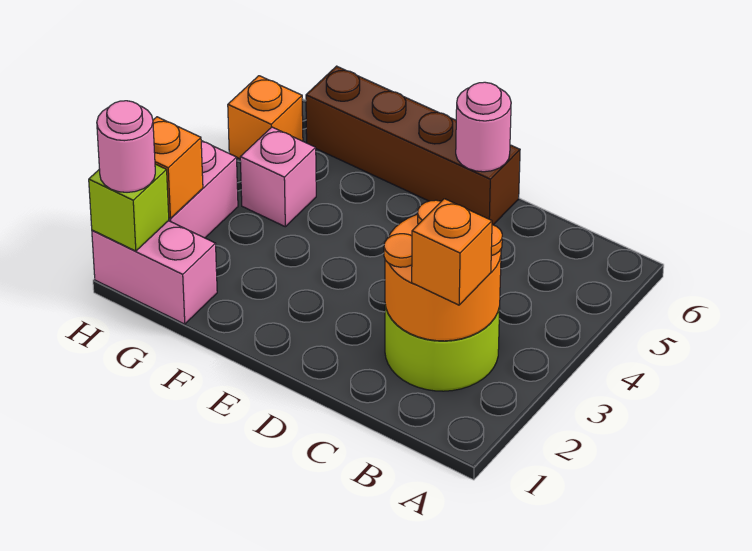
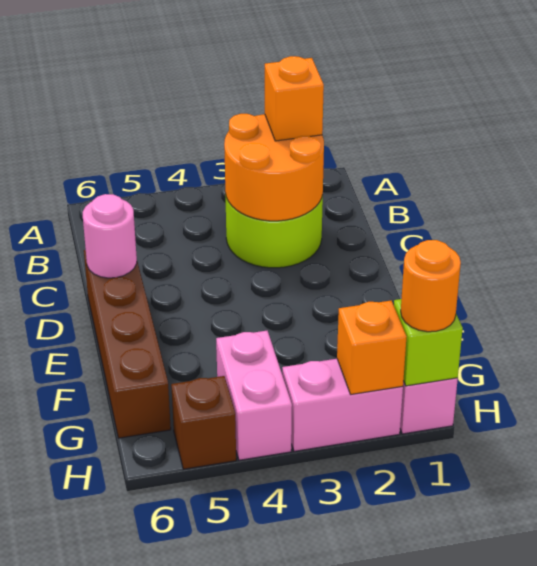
pink brick G4 level 1 -> pink brick G4:H4 level 1
pink round brick H1 level 3 -> orange round brick H1 level 3
orange brick H5 level 1 -> brown brick H5 level 1

